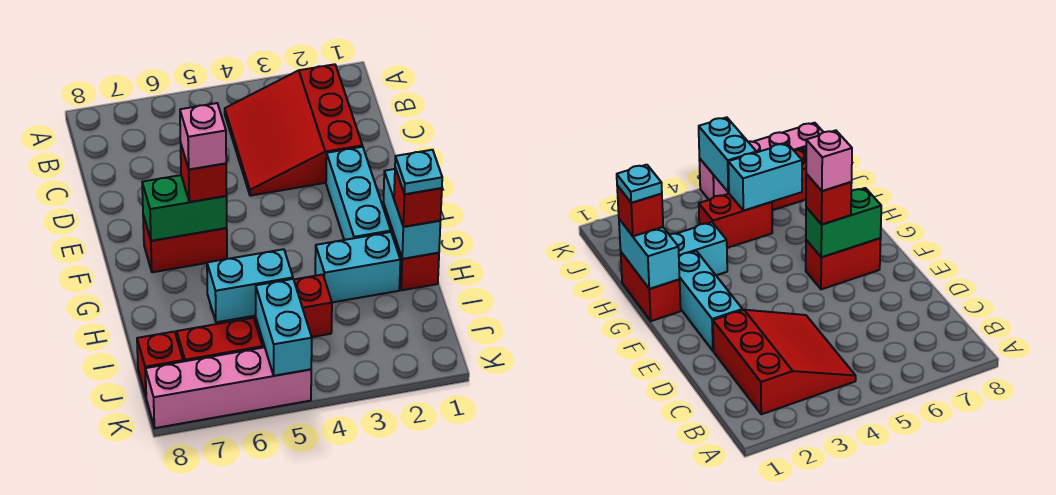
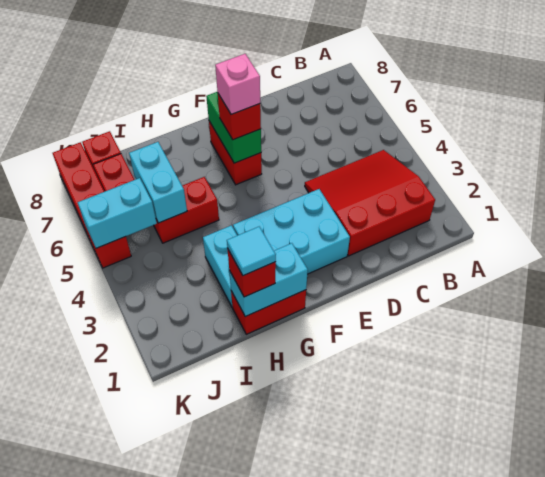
cyan brick E2:G2 level 1 -> cyan brick E2:G3 level 1
cyan plate H1 level 4 -> cyan tile H1 level 4
red brick I4:I5 level 1 -> red brick H5:I5 level 1
pink brick K5:K8 level 1 -> red brick K5:K8 level 1

